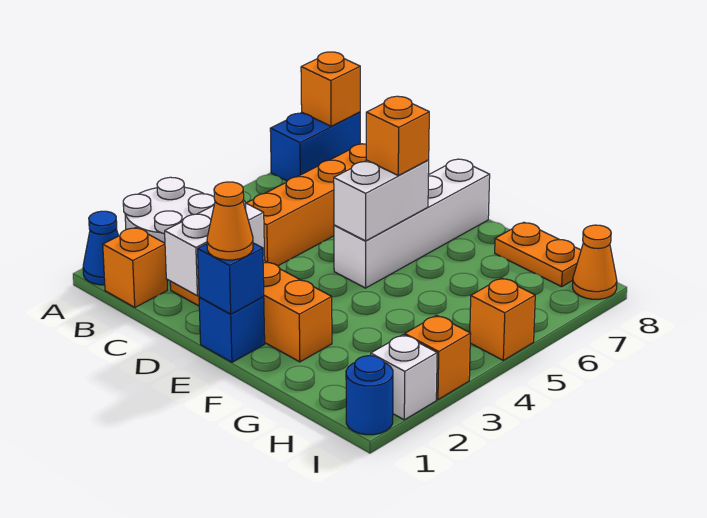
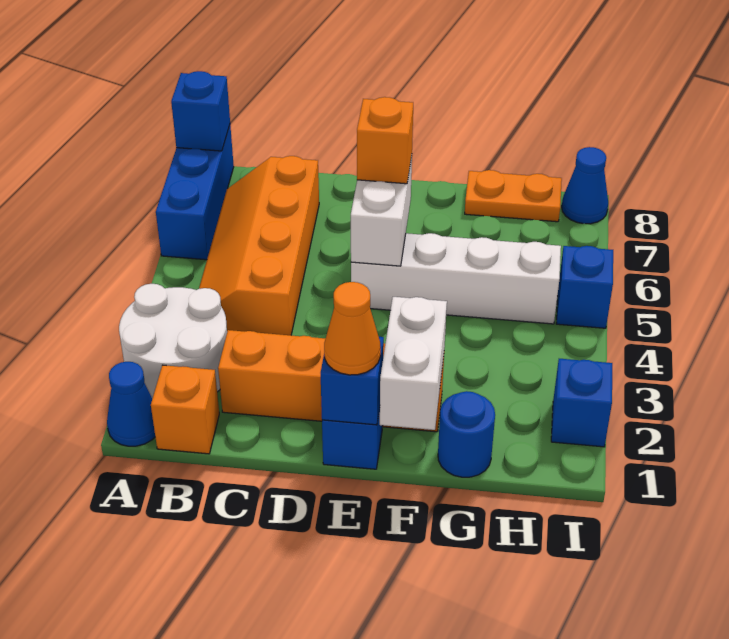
blue brick A7:A8 level 1 -> blue brick A6:A8 level 1
orange brick A8 level 2 -> blue brick A8 level 2
white brick D1:D2 level 2 -> white brick F1:F2 level 2
white brick E5:E8 level 1 -> white brick E5:H5 level 1
blue round brick I1 level 1 -> blue round brick G1 level 1
white brick I2 level 1 -> blue brick I2 level 1
orange brick I3 level 1 -> none
orange brick I5 level 1 -> blue brick I5 level 1
orange cone I8 level 1 -> blue cone I8 level 1

